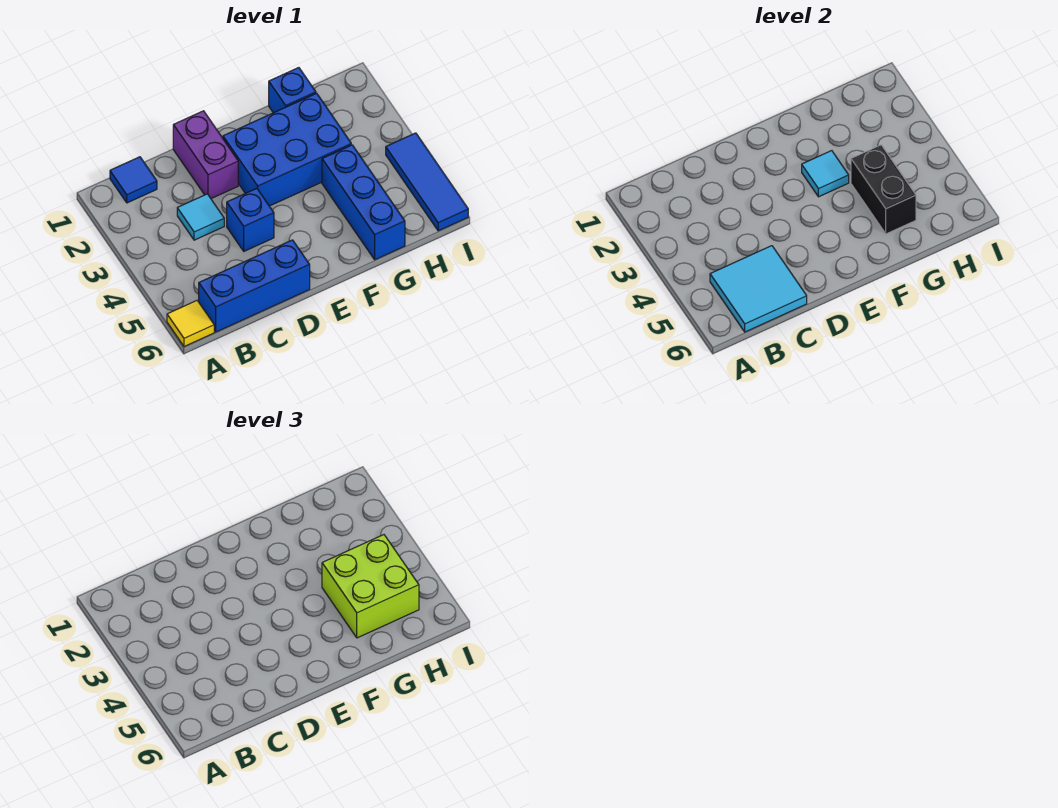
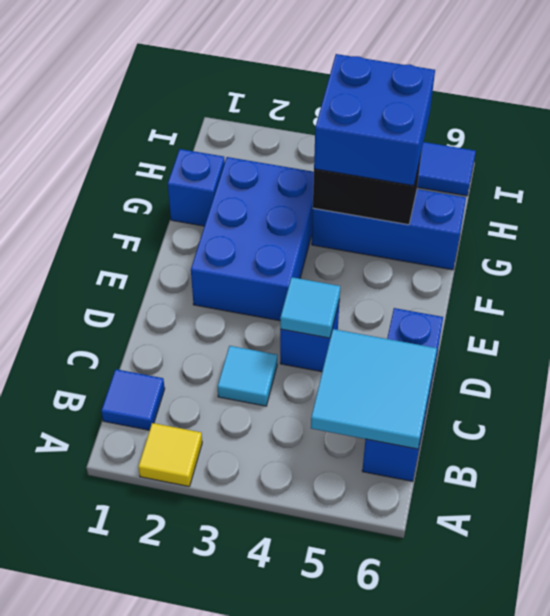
yellow tile A6 level 1 -> yellow tile A2 level 1
purple brick D1:D2 level 1 -> none
cyan tile F3 level 2 -> cyan tile D4 level 2
lime brick G4:H5 level 3 -> blue brick G4:H5 level 3

